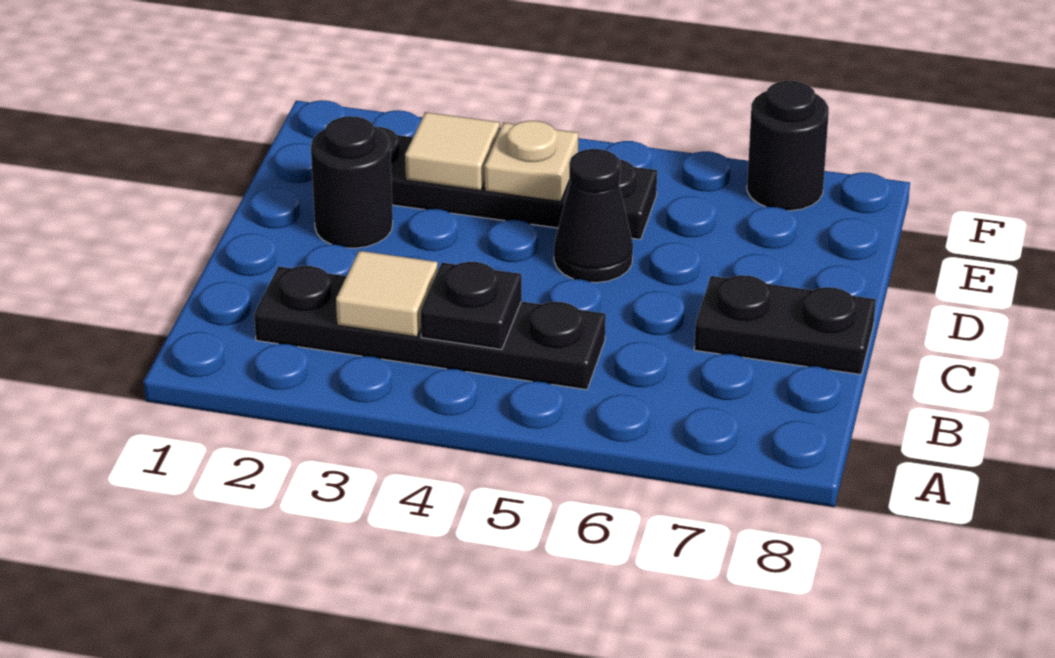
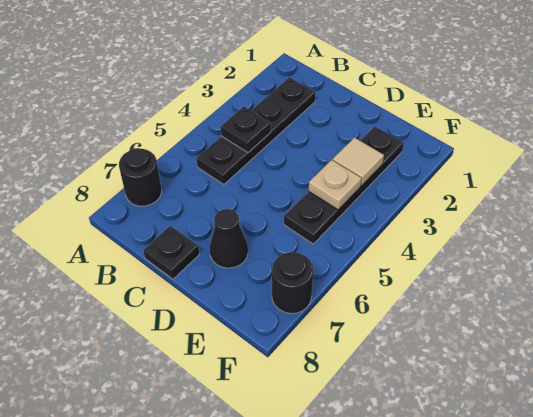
tan tile B3 level 2 -> none
black plate C7:C8 level 1 -> black plate C8 level 1
black round brick D2 level 1 -> black round brick A7 level 1
black cone D5 level 1 -> black cone D7 level 1

